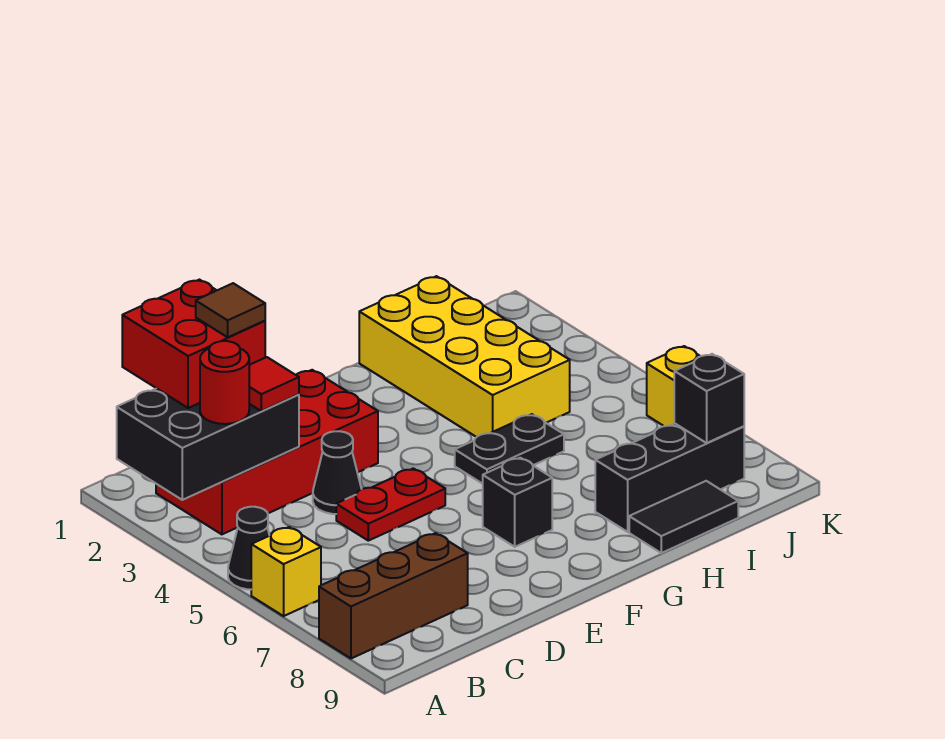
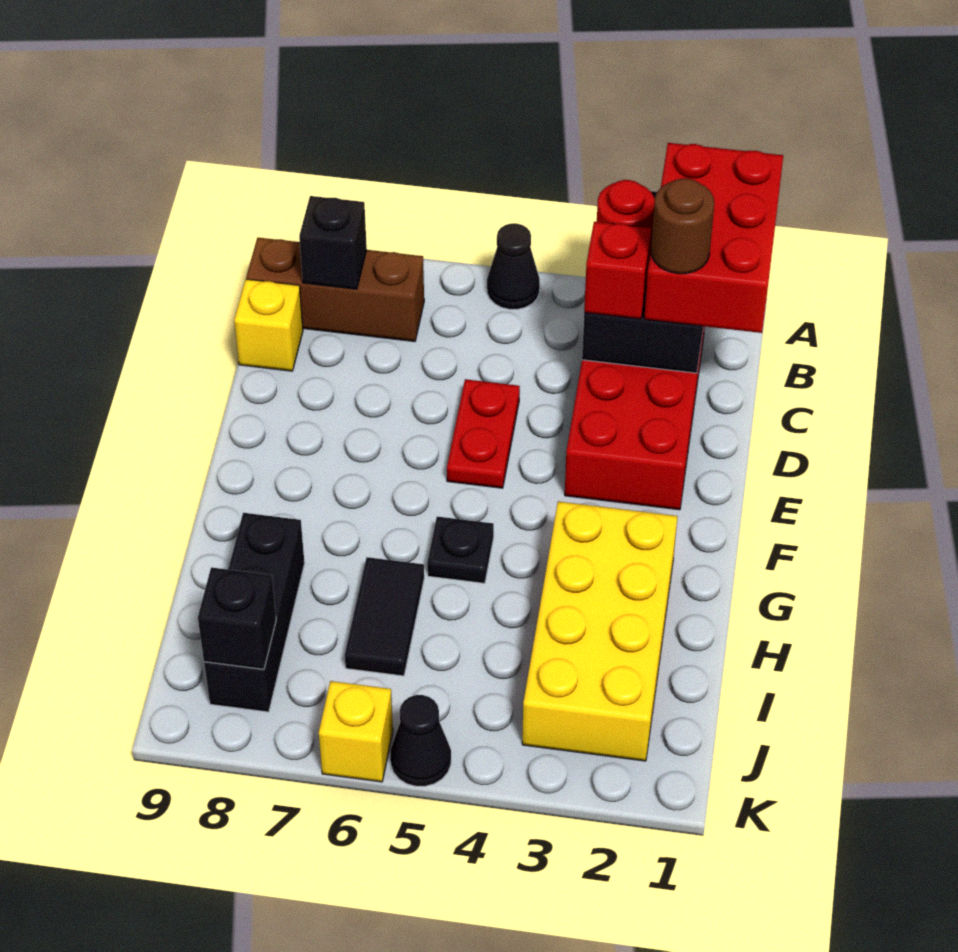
yellow brick A6 level 1 -> yellow brick C9 level 1
brown brick A8:C8 level 1 -> brown brick B7:B9 level 1
red brick B1:C2 level 3 -> red brick A1:C2 level 3
brown tile C2 level 4 -> brown round brick C2 level 4
red tile C3 level 3 -> red brick C3 level 3
black cone D4 level 1 -> black cone K5 level 1
black brick F7 level 1 -> black brick B8 level 2
black plate G5:H5 level 1 -> black plate G5 level 1
yellow brick H1:I4 level 1 -> yellow brick G2:J3 level 1
black tile H9:I9 level 1 -> black tile H6:I6 level 1

